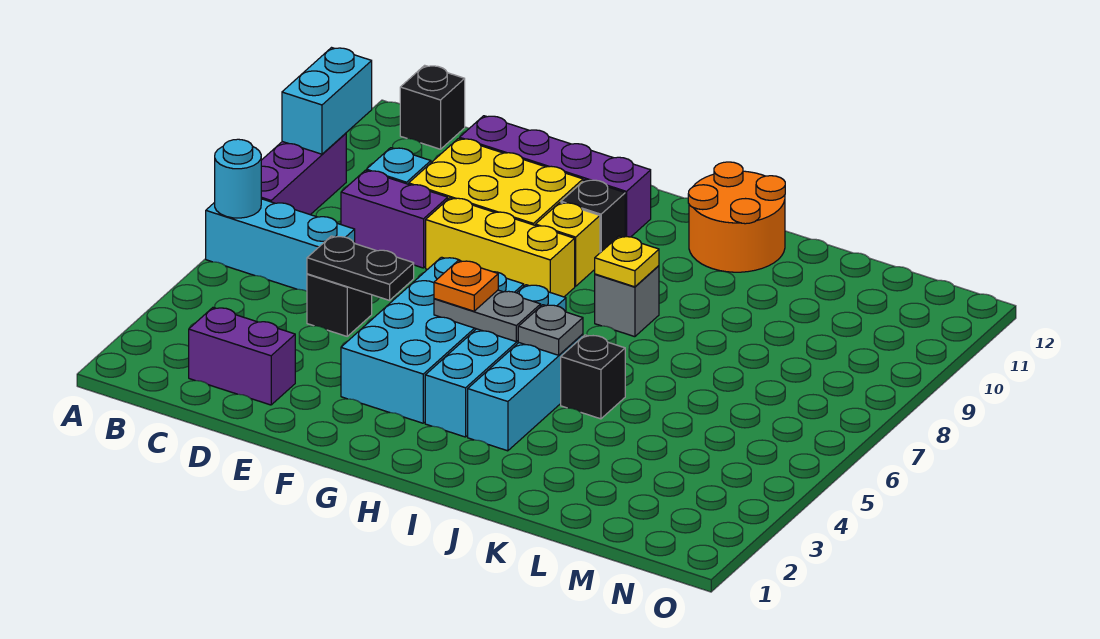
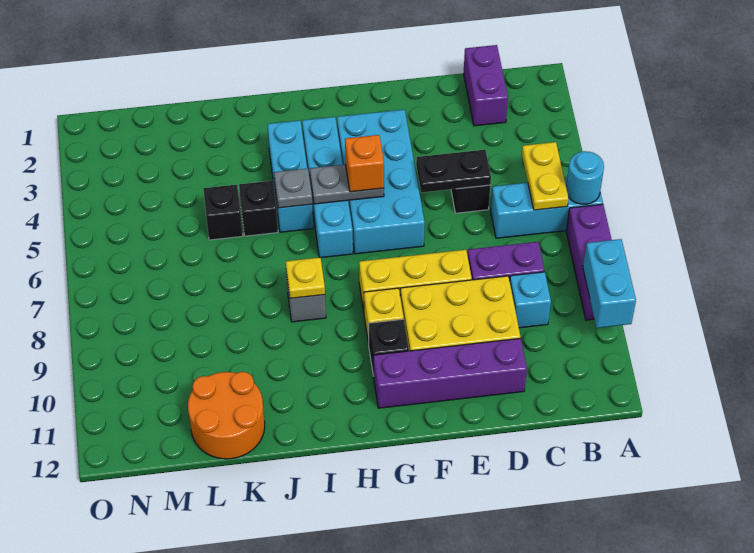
none -> yellow plate B5:B6 level 2
black brick B12 level 1 -> black brick K5 level 1
purple brick C2:D2 level 1 -> purple brick C1:C2 level 1
orange plate G5 level 3 -> orange brick G5 level 3
orange round brick I11:J12 level 1 -> orange round brick K11:L12 level 1

